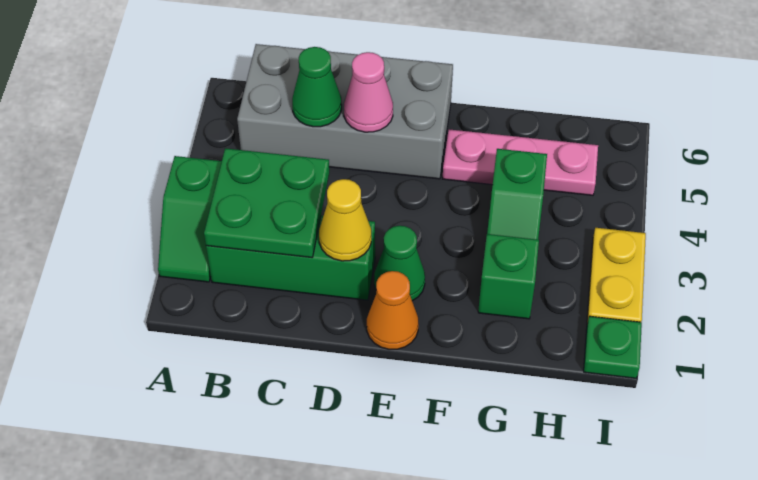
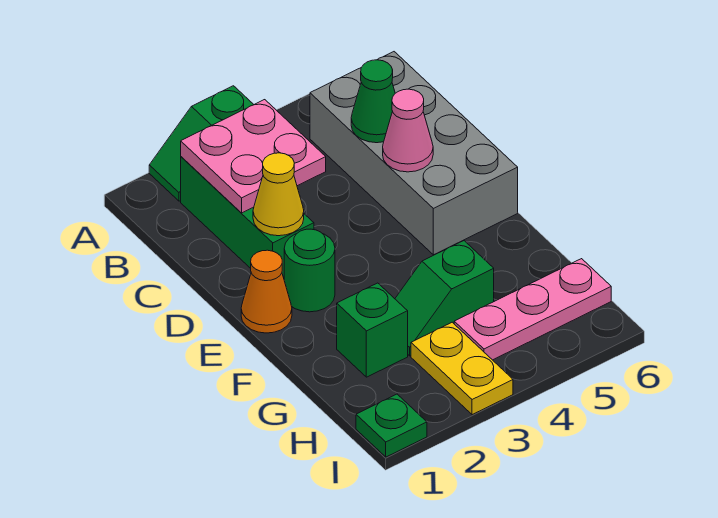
green plate B2:C3 level 2 -> pink plate B2:C3 level 2
green cone E2 level 1 -> green round brick E2 level 1
pink plate F5:H5 level 1 -> pink plate H4:H6 level 1
yellow plate I2:I3 level 1 -> yellow plate H3:I3 level 1

